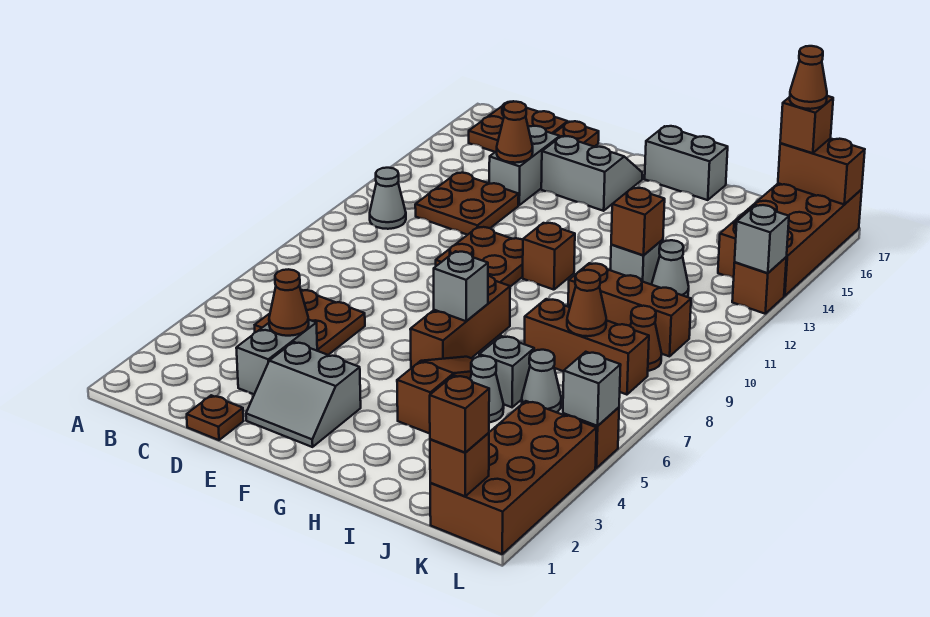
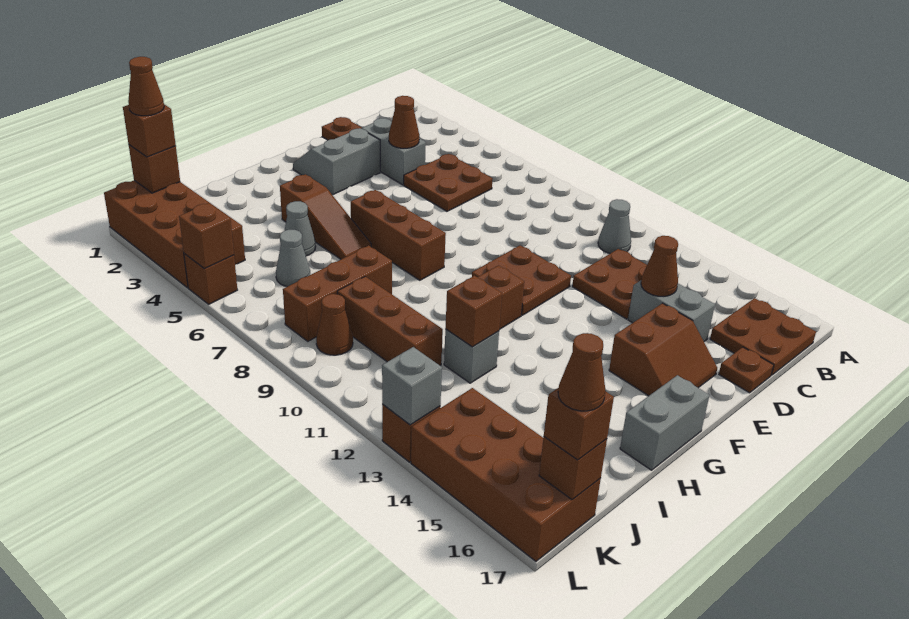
grey slope E15:F16 level 1 top 15 -> brown slope E15:F16 level 1 top 15
grey brick G7 level 2 -> none
grey brick I6 level 1 -> none
brown brick I10:K10 level 1 -> brown brick J9:J11 level 1
brown cone J8 level 2 -> brown cone K1 level 4
grey cone J12 level 1 -> none
brown brick K17:L17 level 2 -> brown brick K17 level 2
grey brick L5 level 2 -> brown brick L5 level 2

